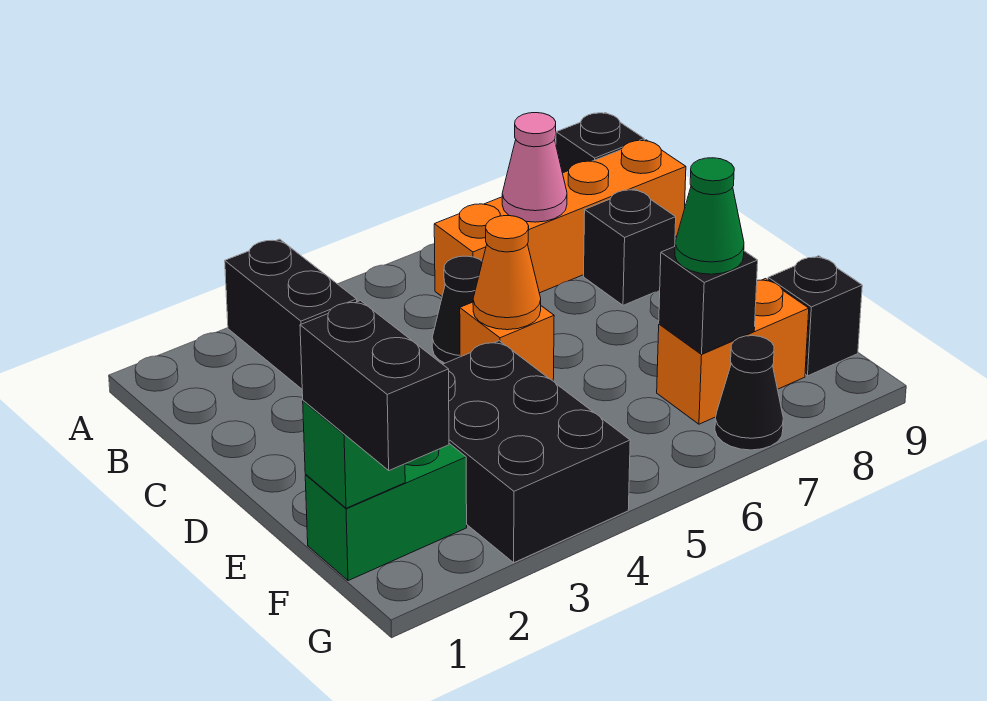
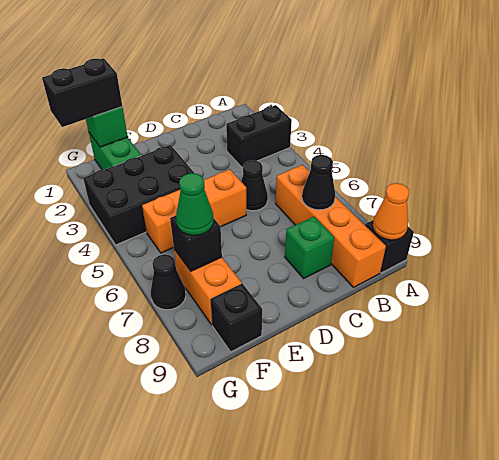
pink cone B7 level 2 -> black cone B7 level 2
black brick C8 level 1 -> green brick C8 level 1
orange brick D5 level 1 -> orange brick D5:F5 level 1
orange cone D5 level 2 -> orange cone A9 level 2

